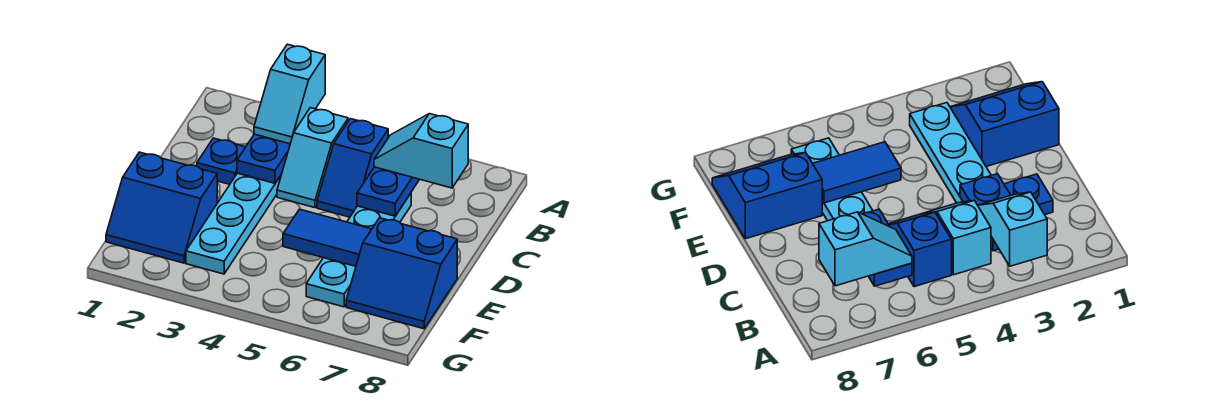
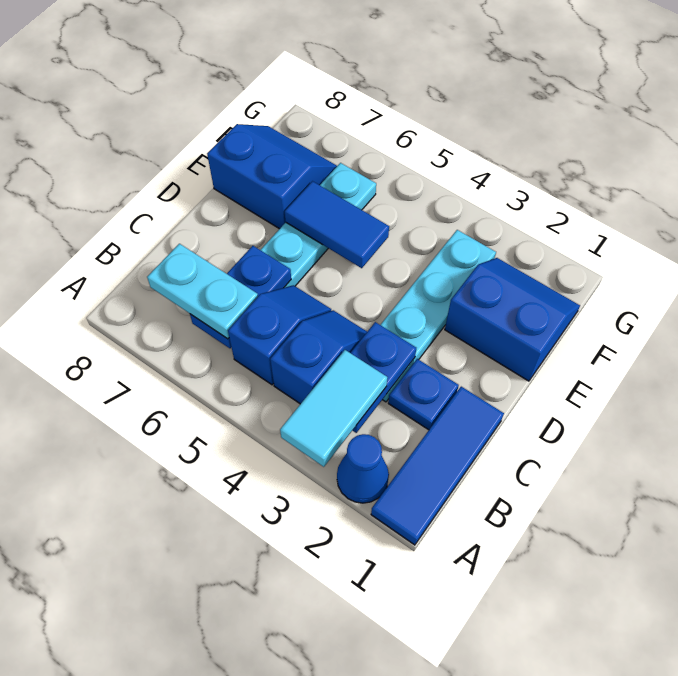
none -> blue tile A1:C1 level 1
none -> blue cone A2 level 1
cyan slope A3:B3 level 3 top A -> cyan tile A3:B3 level 3
cyan slope B4:C4 level 1 top B -> blue slope B4:C4 level 1 top B
cyan slope B6:B7 level 3 top 7 -> cyan plate B6:B7 level 3

